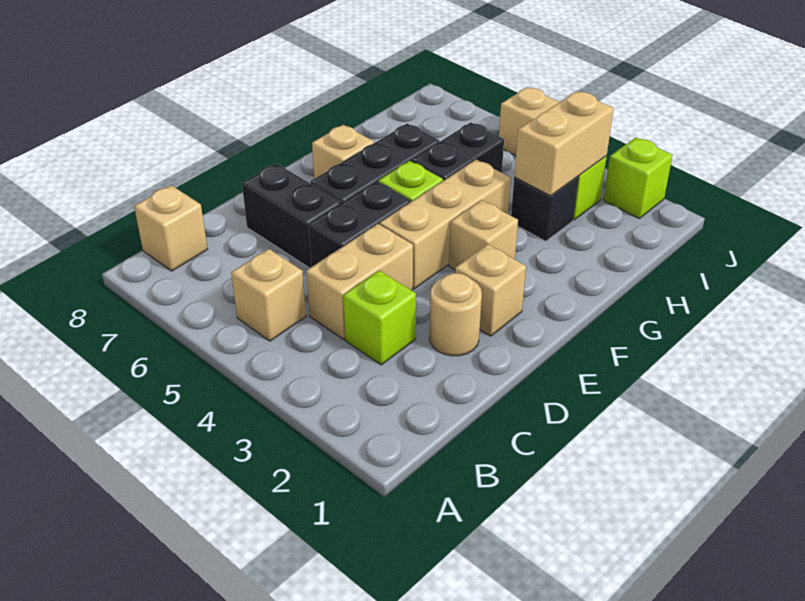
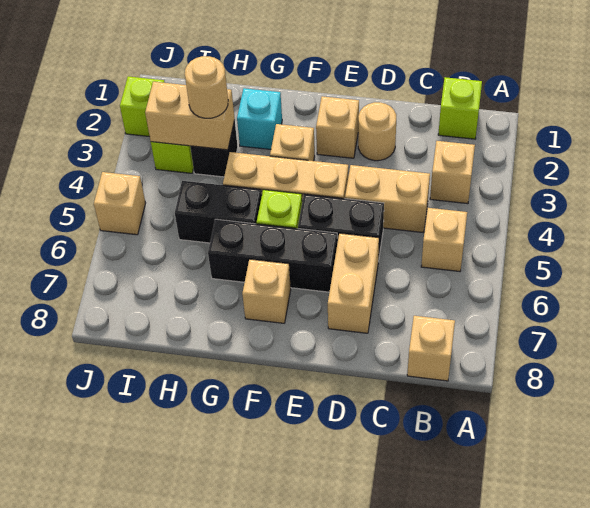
none -> tan brick B3 level 1
lime brick C3 level 1 -> lime brick B1 level 1
black brick D6:D7 level 1 -> tan brick D6:D7 level 1
none -> cyan brick G2 level 1
none -> tan round brick H3 level 3

